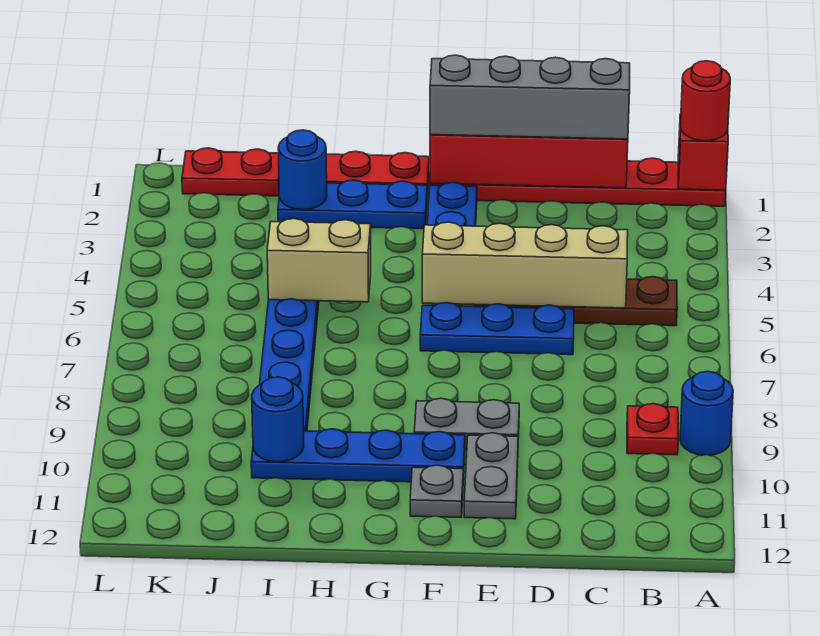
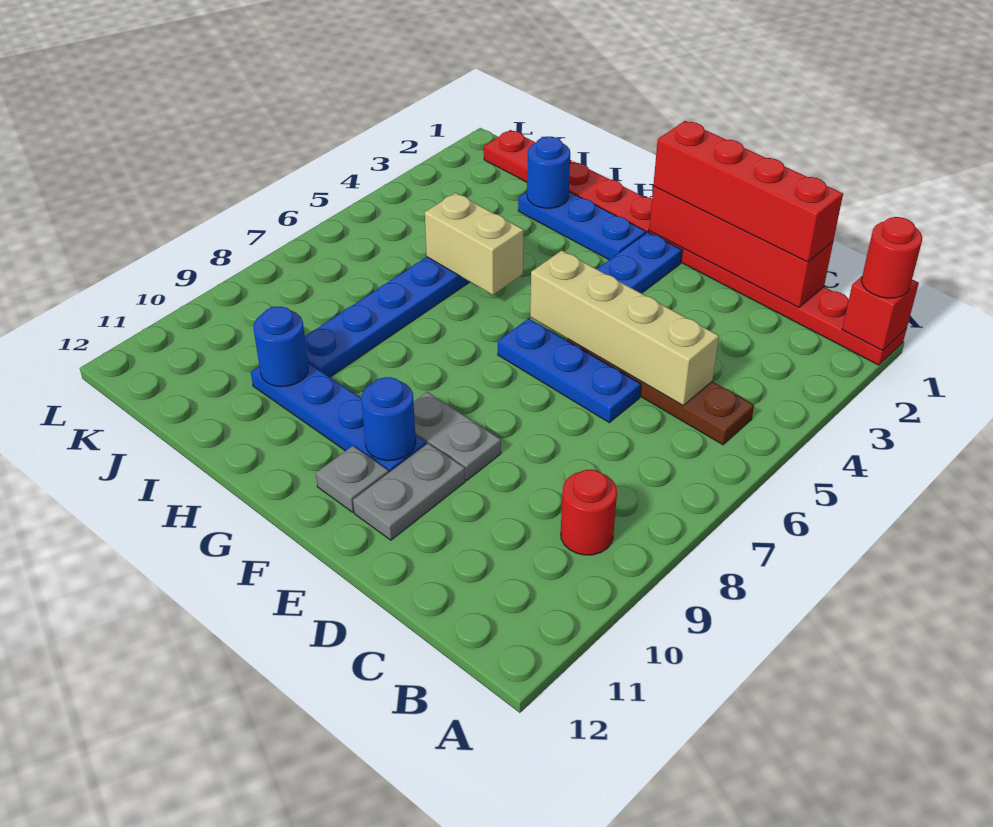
blue round brick A9 level 1 -> blue round brick F10 level 2
red plate B9 level 1 -> red round brick B9 level 1
grey brick C1:F1 level 3 -> red brick C1:F1 level 3

